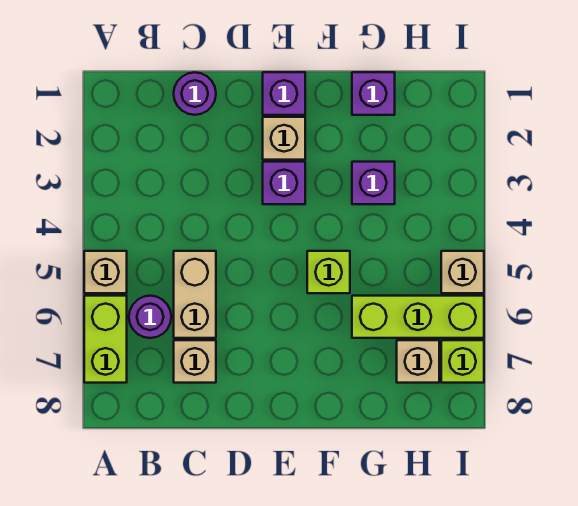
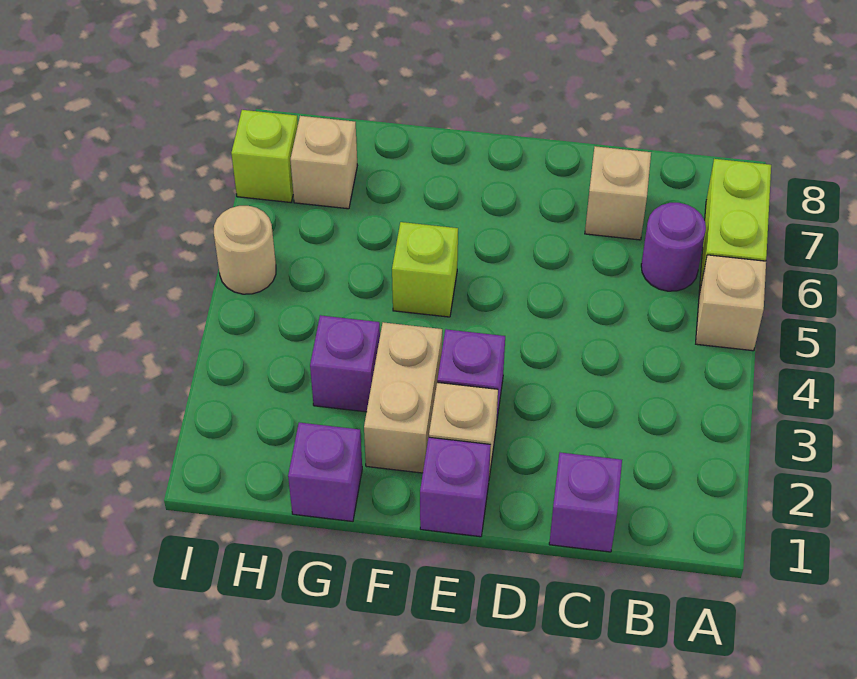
purple round brick C1 level 1 -> purple brick C1 level 1
tan brick C5:C6 level 1 -> tan brick F2:F3 level 1
lime brick G6:I6 level 1 -> none
tan brick I5 level 1 -> tan round brick I5 level 1

